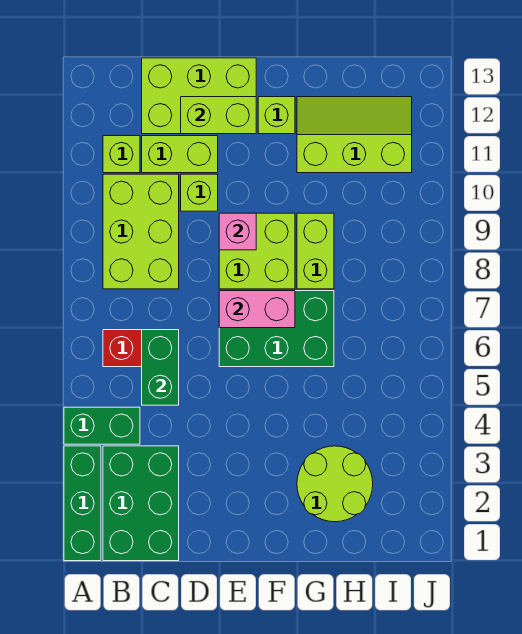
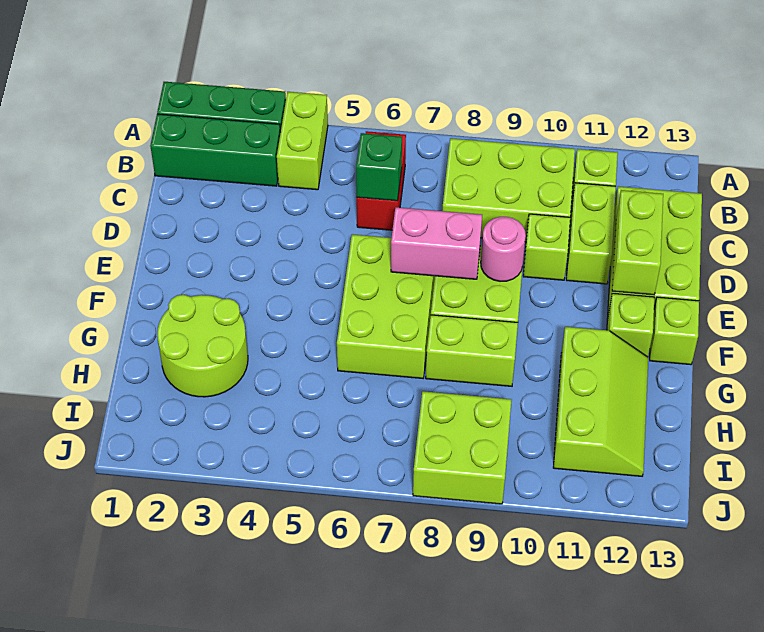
green brick A4:B4 level 1 -> lime brick A4:B4 level 1
green brick B1:C3 level 1 -> green brick B1:B3 level 1
green brick C5:C6 level 2 -> green brick C6 level 2
green brick E6:G7 level 1 -> lime brick E6:G7 level 1
pink brick E7:F7 level 2 -> pink brick E7:E8 level 2
pink brick E9 level 2 -> pink round brick E9 level 2
none -> lime brick F13 level 1
none -> lime brick I8:J9 level 1

